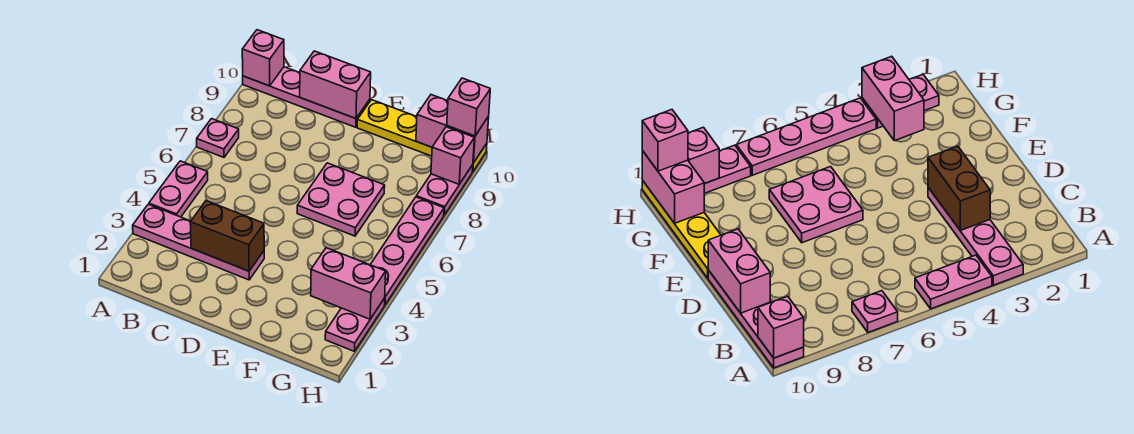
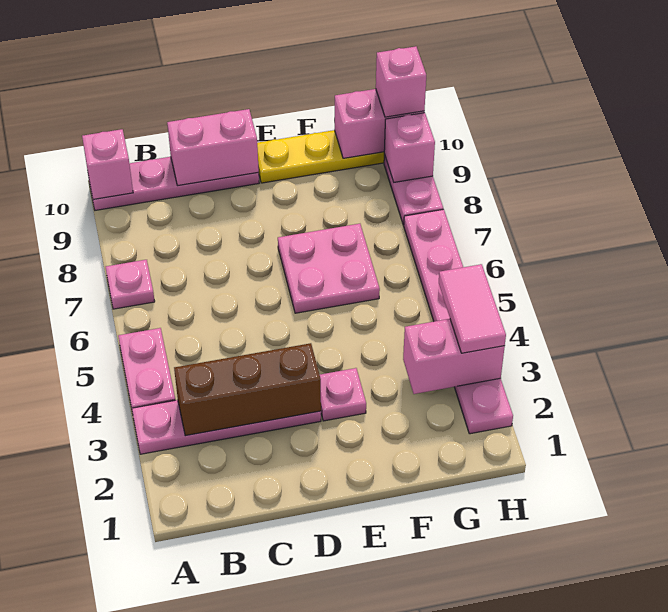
brown brick C3:D3 level 2 -> brown brick B3:D3 level 2
none -> pink plate E3 level 1
none -> pink tile H3:H4 level 3

